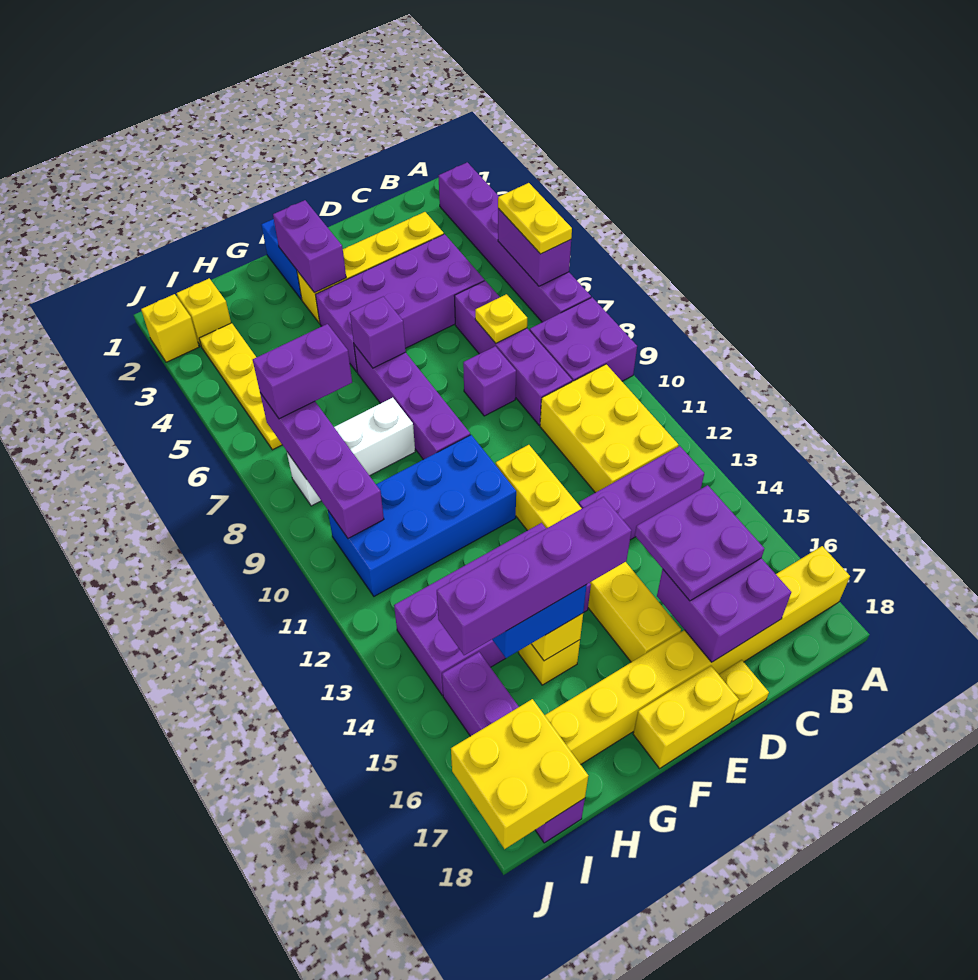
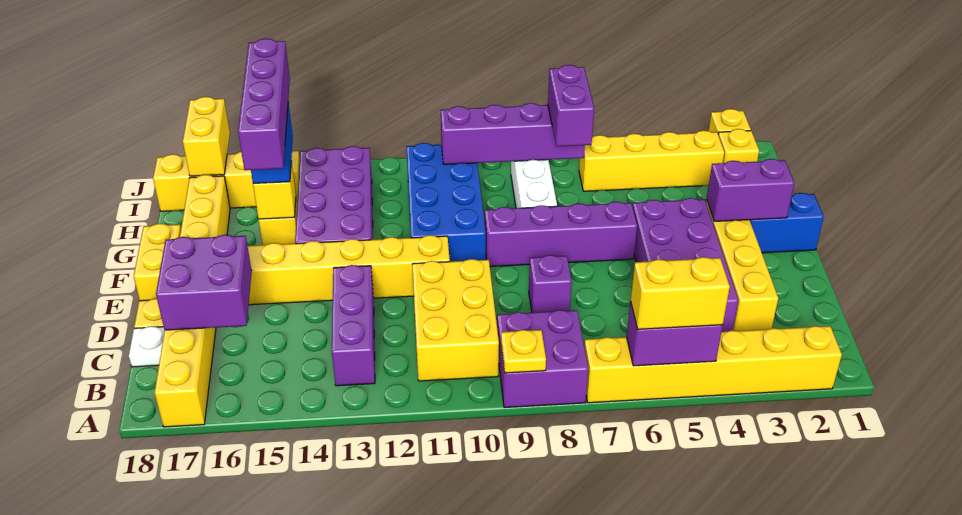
purple brick A2:A7 level 1 -> yellow brick A2:A7 level 1
yellow plate A5:A6 level 3 -> yellow brick A5:A6 level 3
yellow brick B10:C12 level 1 -> yellow brick B10:D11 level 1
purple brick C6:C9 level 1 -> none
yellow plate C7 level 2 -> yellow plate A9 level 2
purple plate C15:D16 level 3 -> none
none -> white plate C18 level 1
purple brick F6 level 2 -> none
yellow plate I3:I6 level 1 -> yellow brick I3:I6 level 1
purple brick I15:I18 level 1 -> yellow brick I15:I18 level 1
yellow brick I17:J18 level 2 -> yellow brick I17:J17 level 2

